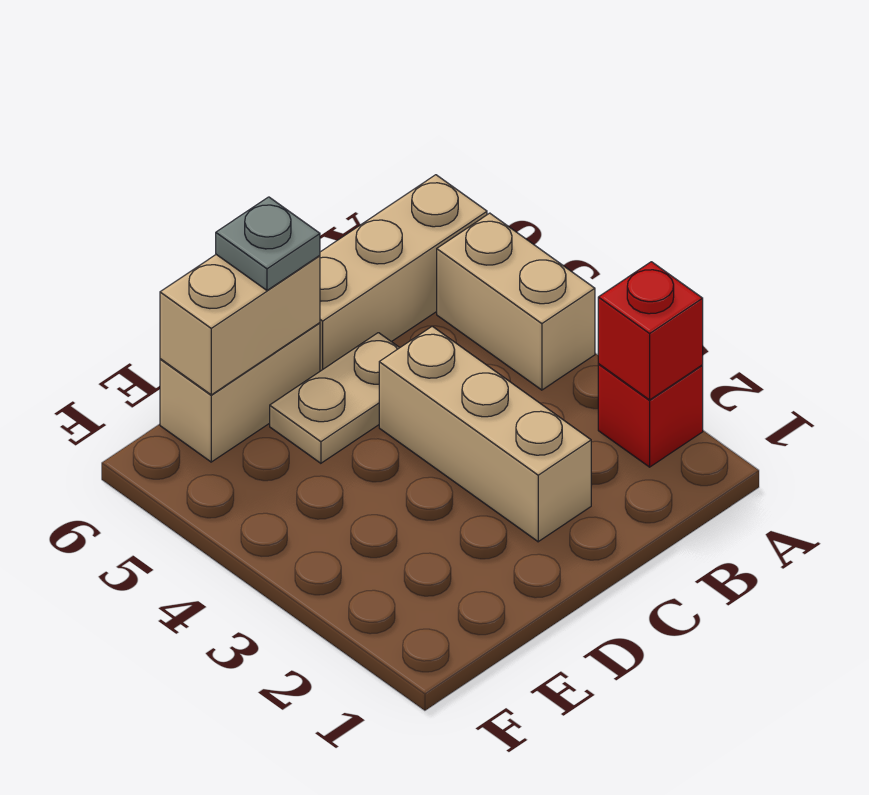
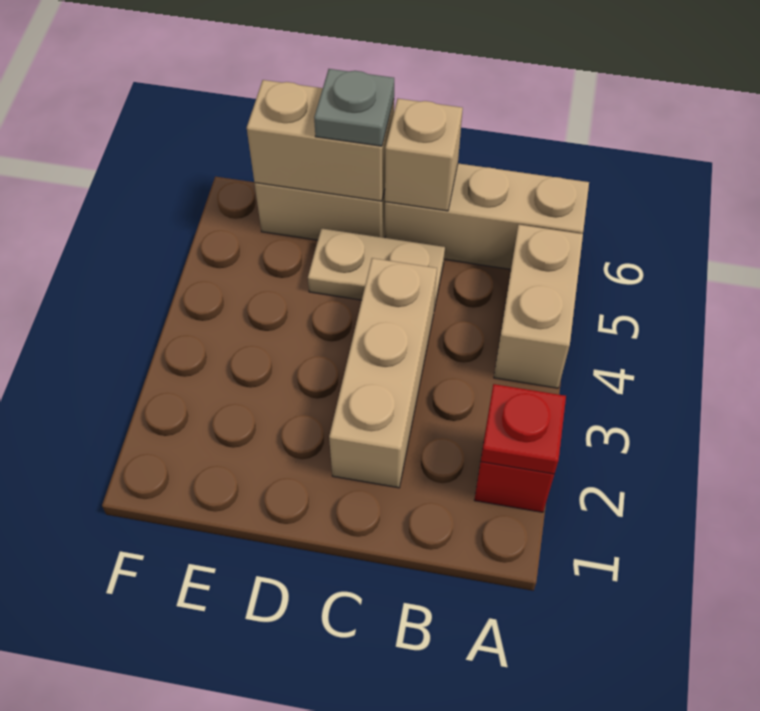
red brick A2 level 2 -> red plate A2 level 2
none -> tan brick C6 level 2

